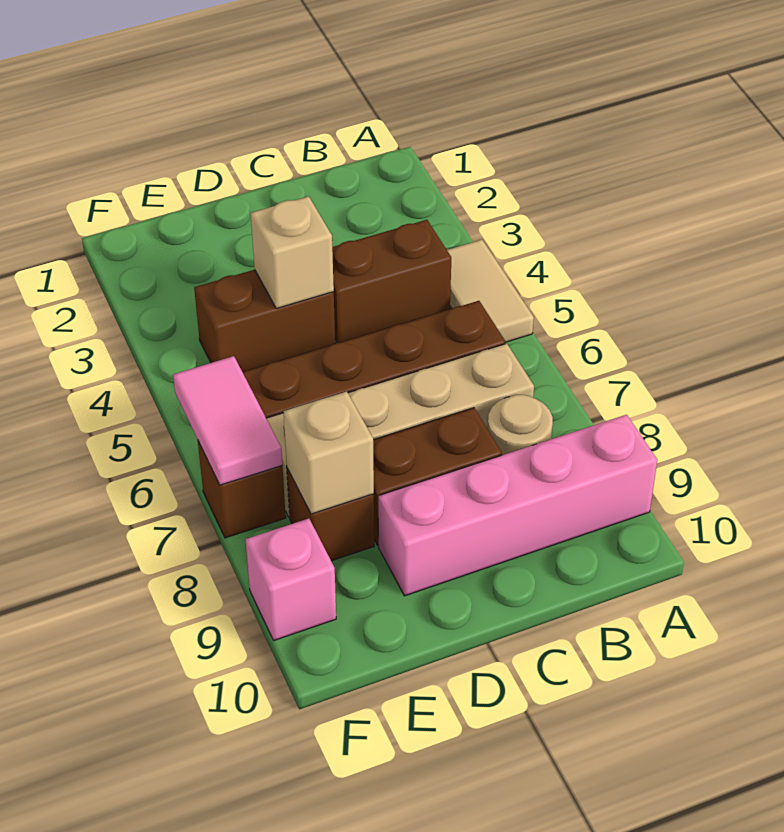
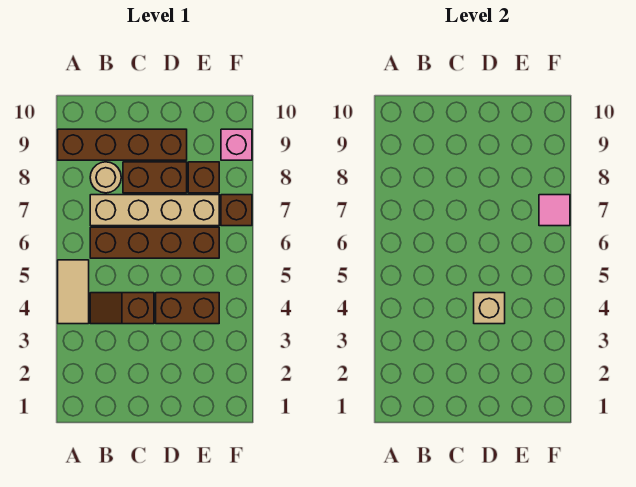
pink brick A9:D9 level 1 -> brown brick A9:D9 level 1
brown brick B4:C4 level 1 -> brown slope B4:C4 level 1 top C
tan brick E8 level 2 -> none
pink tile F6:F7 level 2 -> pink tile F7 level 2

